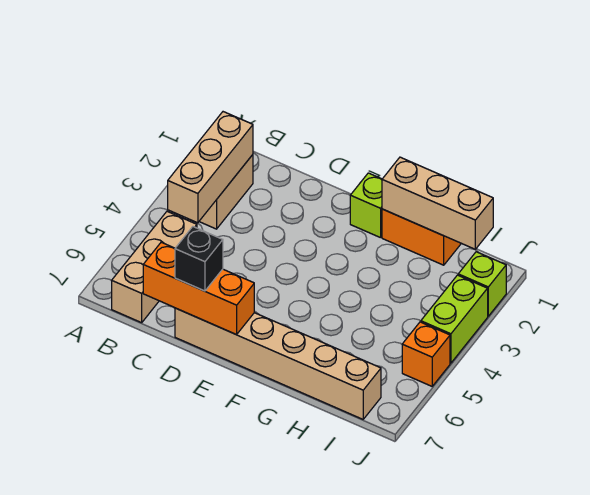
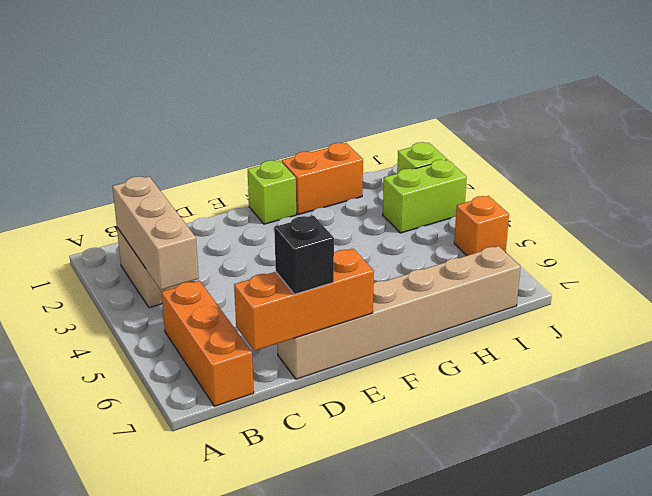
tan brick B5:B7 level 1 -> orange brick B5:B7 level 1
tan brick G1:I1 level 2 -> none
lime brick J3:J4 level 1 -> lime brick I3:J3 level 1

